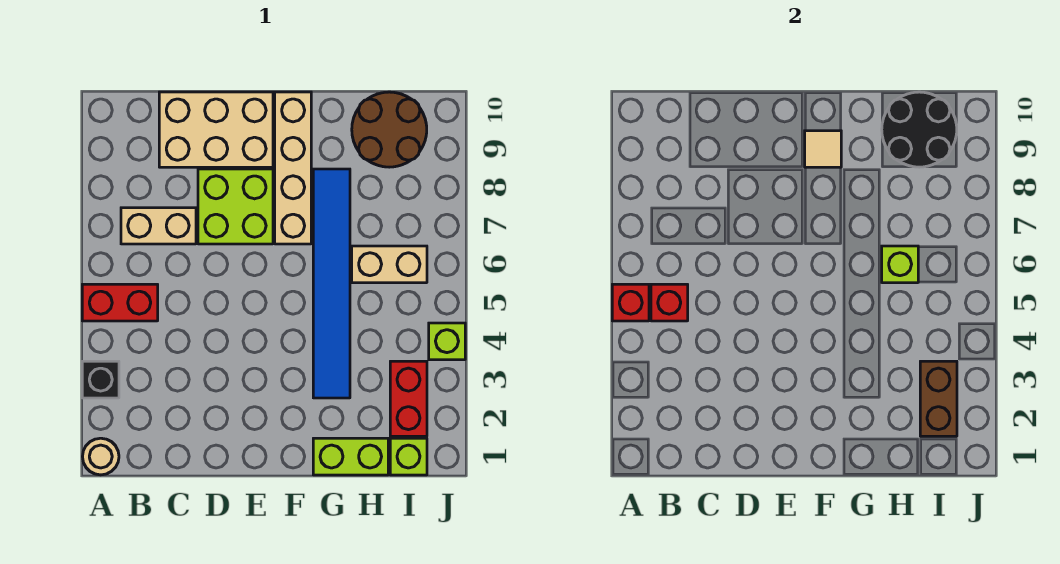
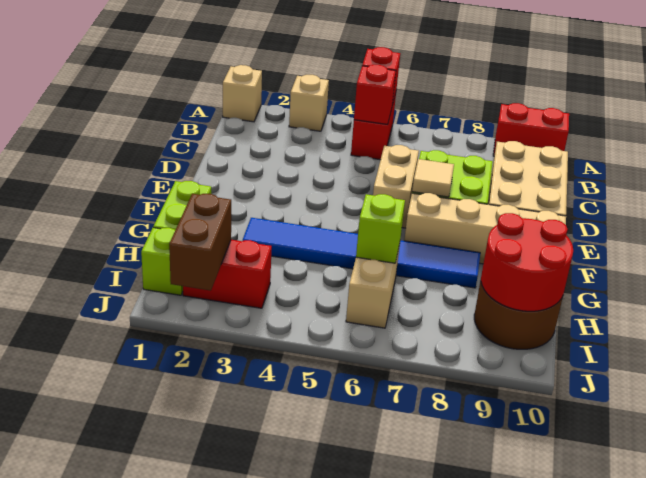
tan round brick A1 level 1 -> tan brick A1 level 1
black brick A3 level 1 -> tan brick A3 level 1
none -> red brick A9:A10 level 1
tan brick B7:C7 level 1 -> tan brick D6:E6 level 1
tan tile F9 level 2 -> tan tile E7 level 2
black round brick H9:I10 level 2 -> red round brick H9:I10 level 2
brown brick I2:I3 level 2 -> brown brick I2:J2 level 2
lime brick J4 level 1 -> none

